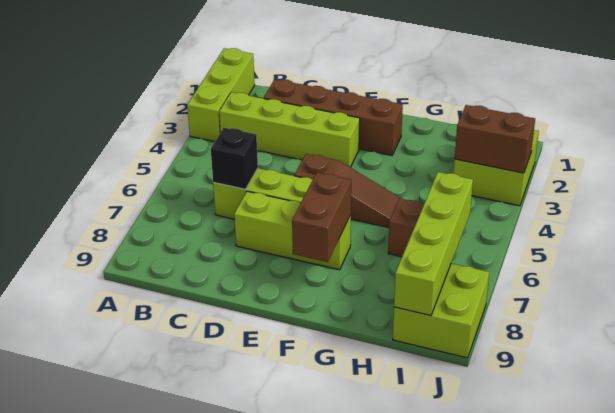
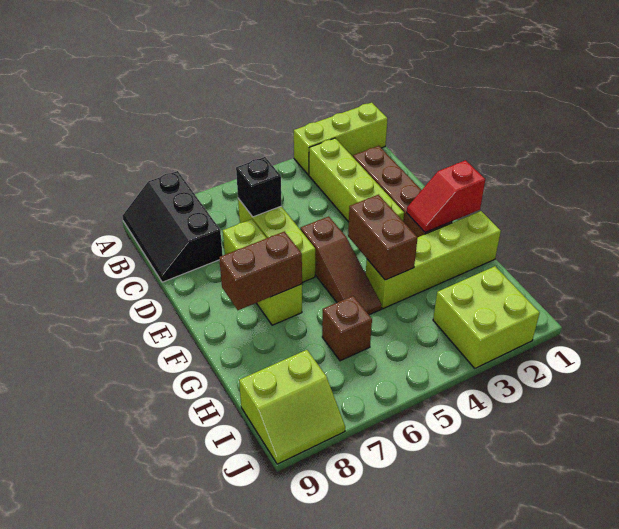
none -> black slope A8:C9 level 1 top 8
none -> red slope F1:F2 level 2 top 1
brown brick I3:J3 level 2 -> brown brick F4:G4 level 2
lime brick I6:I9 level 2 -> lime brick G1:G4 level 1
lime brick I8:J9 level 1 -> lime slope I8:J9 level 1 top I

